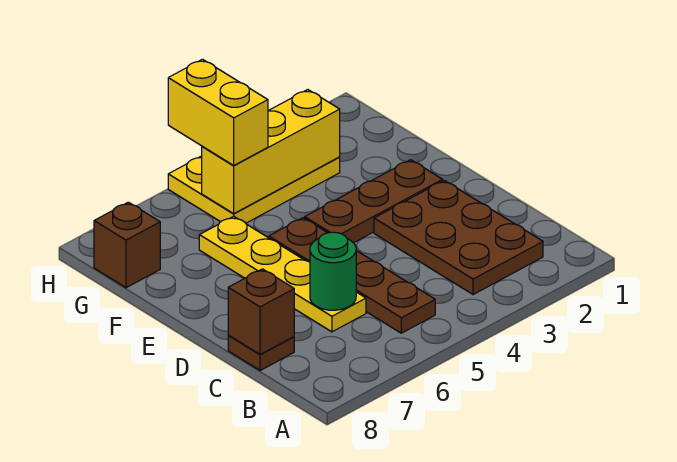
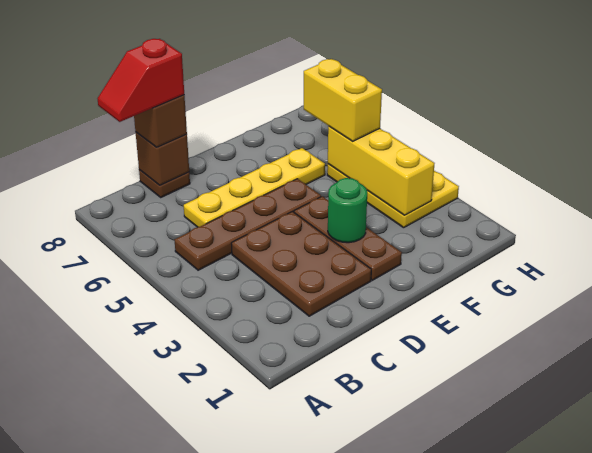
brown plate B2:D3 level 1 -> brown plate C2:D4 level 1
none -> red slope B8:C8 level 4 top C
green round brick C6 level 2 -> green round brick E3 level 2
yellow brick G5:H5 level 3 -> yellow brick G5:G6 level 3
brown brick G8 level 1 -> brown brick C8 level 3

